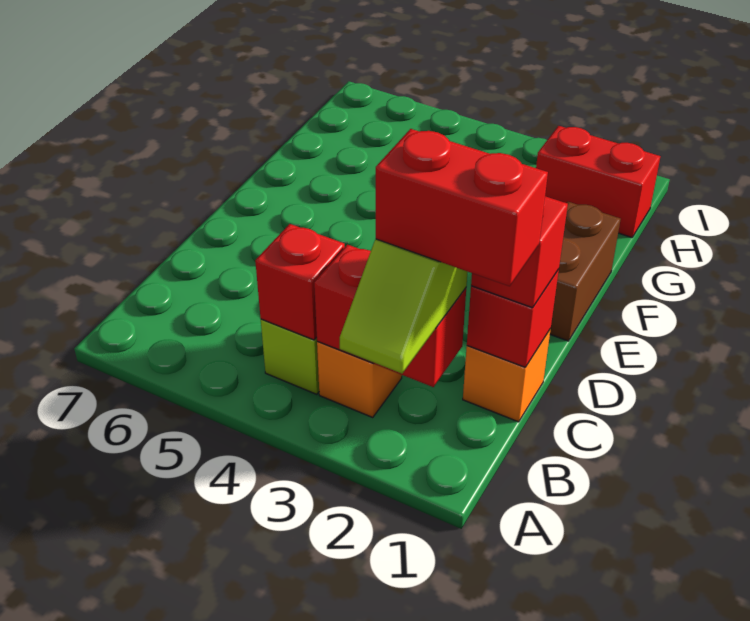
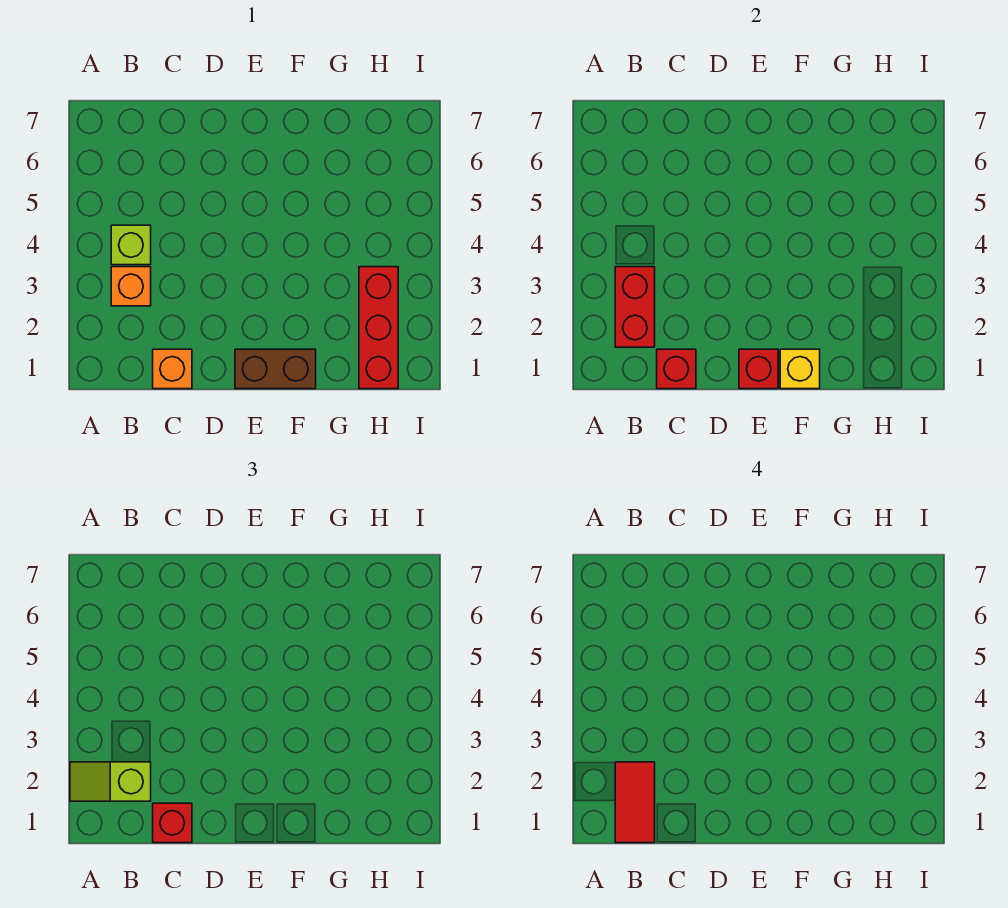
red brick B1:B2 level 4 -> red tile B1:B2 level 4
red brick B4 level 2 -> red brick E1 level 2
none -> yellow brick F1 level 2
red brick H1:H2 level 1 -> red brick H1:H3 level 1

